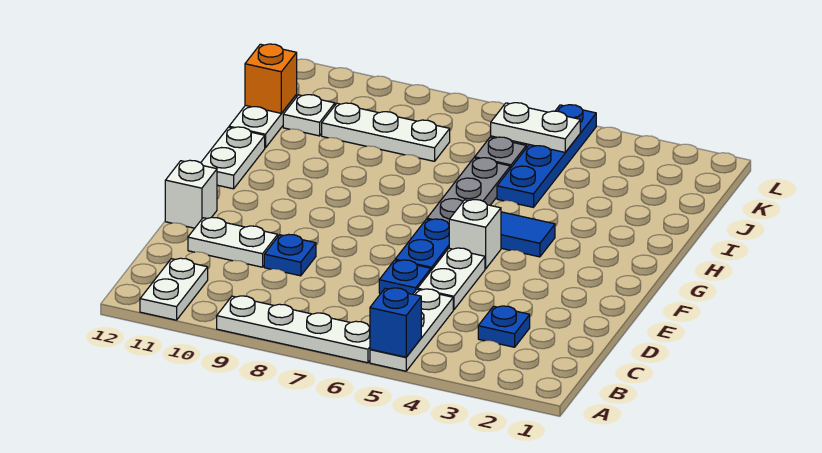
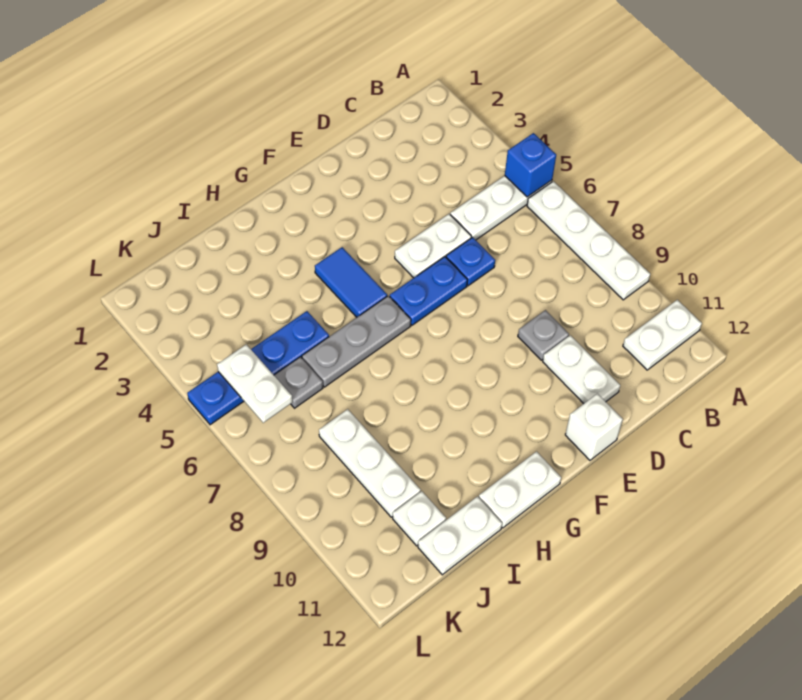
blue plate C3 level 1 -> none
blue plate D9 level 1 -> grey plate D9 level 1
white brick F5 level 1 -> none
orange brick J12 level 2 -> none

